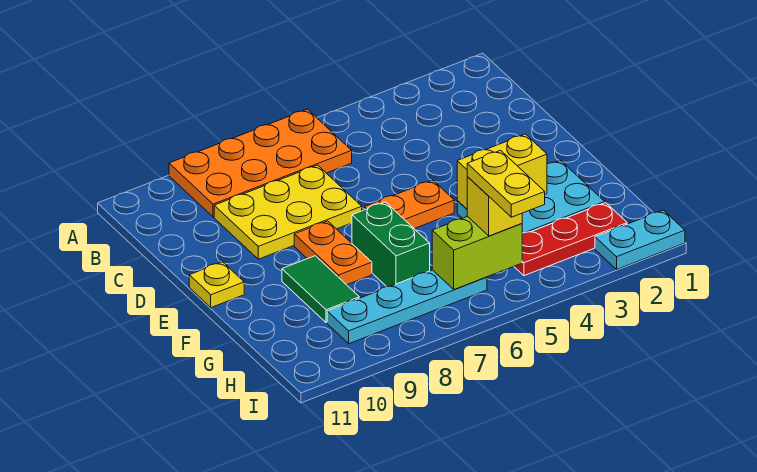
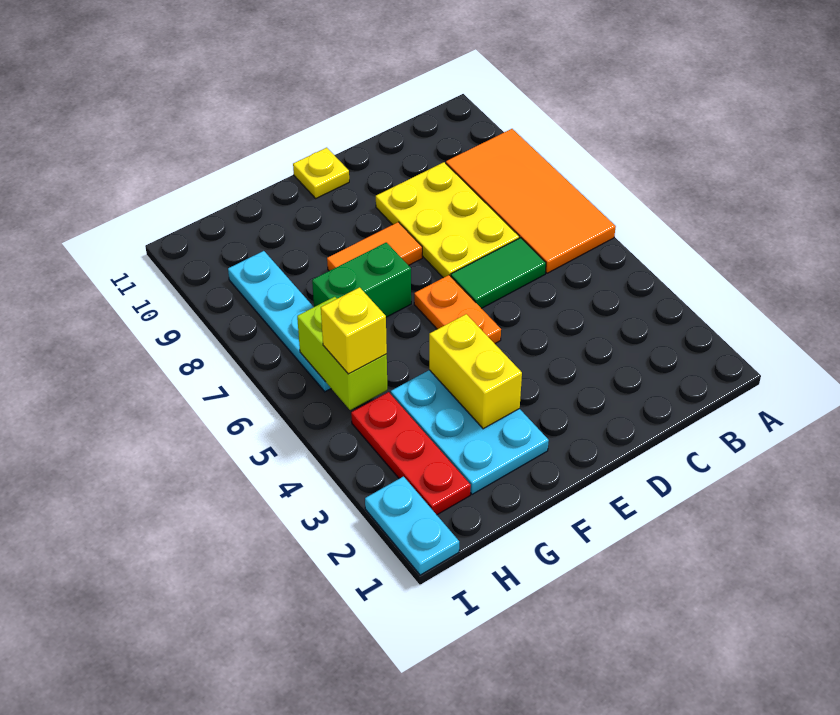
orange plate A6:B9 level 1 -> orange tile A6:B9 level 1
orange plate E8:F8 level 1 -> orange tile E8:F8 level 1
green tile F9:G9 level 1 -> green tile C6:D6 level 1
yellow plate H5:I5 level 4 -> none

